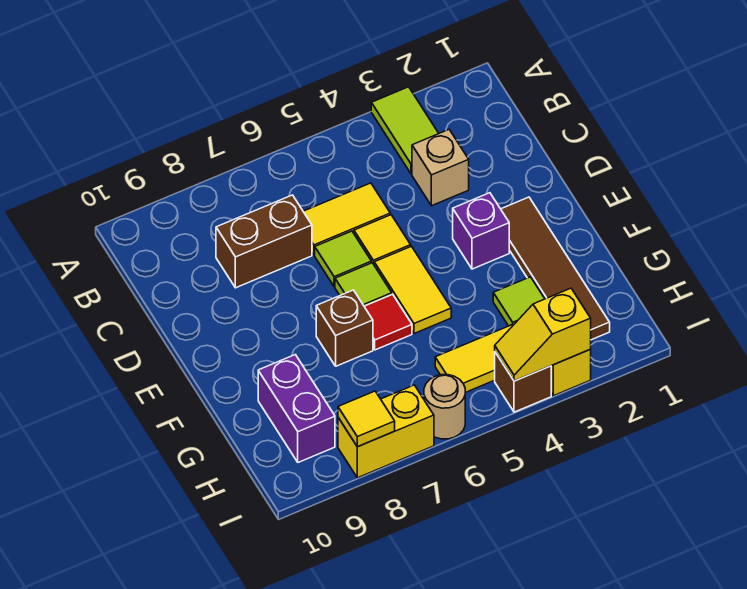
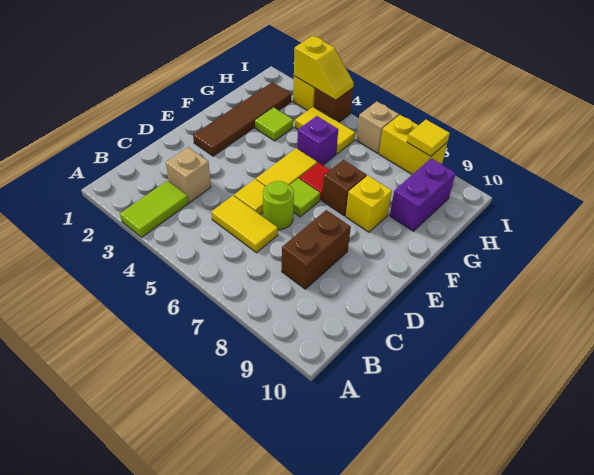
brown brick C7:C8 level 1 -> brown brick C8:D8 level 1
lime tile D6 level 1 -> lime round brick D6 level 1
purple brick E3 level 1 -> purple brick G5 level 1
none -> yellow brick F8 level 1
tan round brick I6 level 1 -> tan brick I6 level 1

